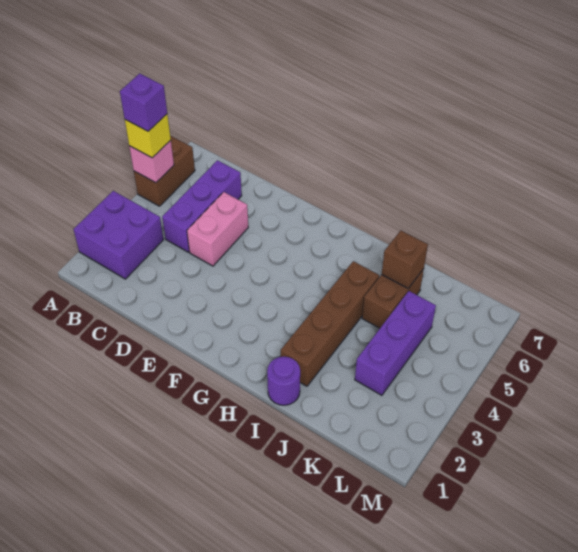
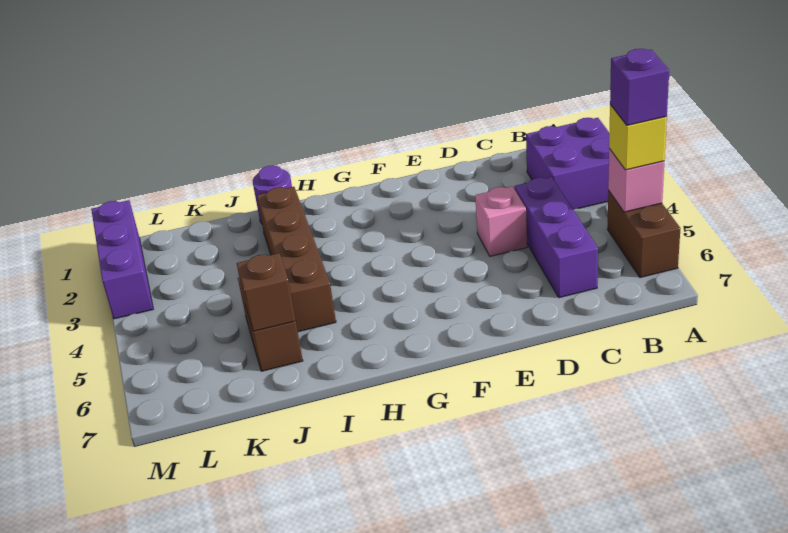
pink brick D4:D5 level 1 -> pink brick D4 level 1
purple brick K3:K5 level 1 -> purple brick M1:M3 level 1

